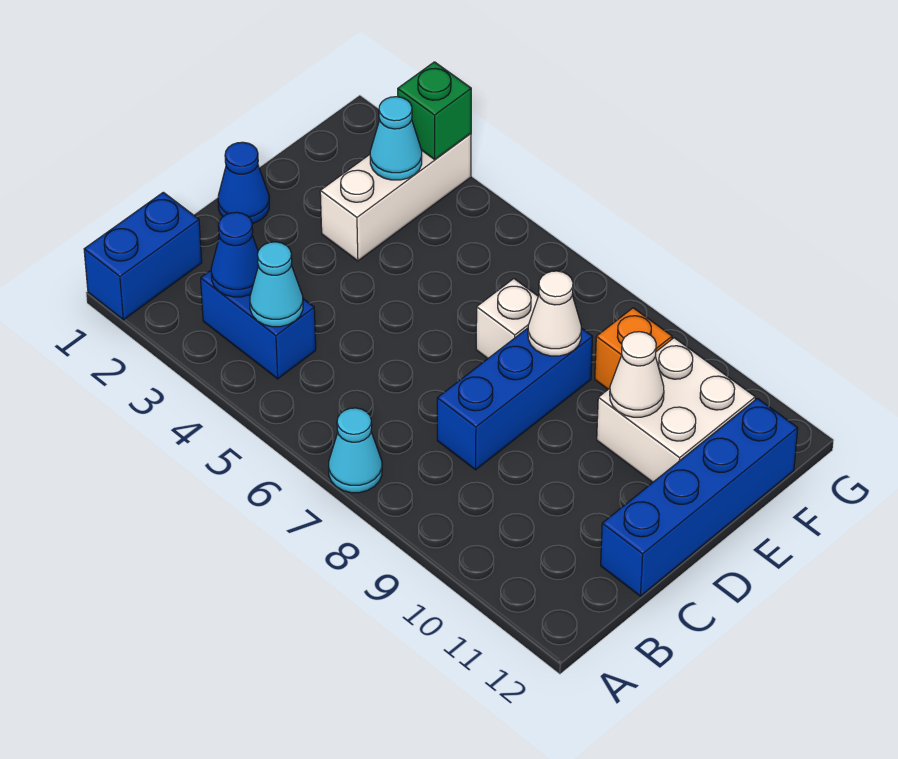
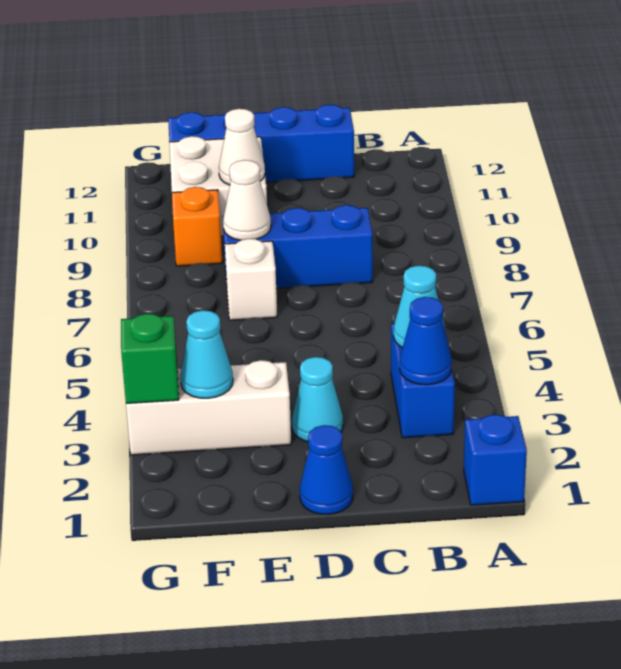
blue brick A1:B1 level 1 -> blue brick A1 level 1
cyan cone A7 level 1 -> cyan cone D3 level 1

